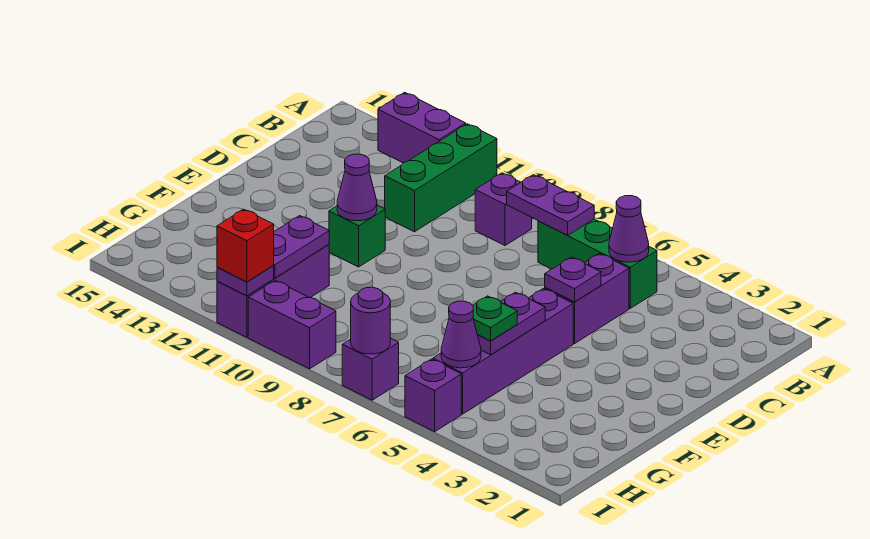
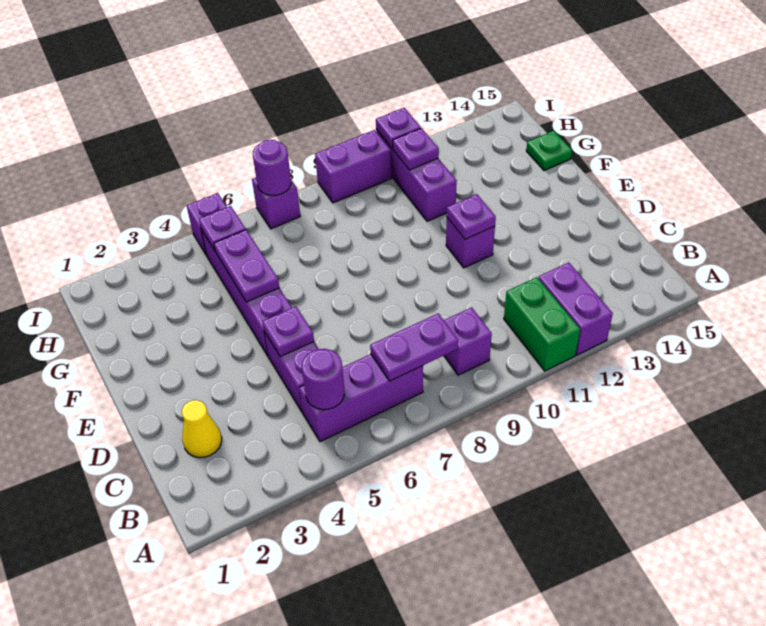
green brick A11:C11 level 1 -> green brick A11:B11 level 1
purple brick A12:A13 level 1 -> purple brick A12:B12 level 1
green brick B5:B7 level 1 -> purple brick B5:B7 level 1
purple cone B5 level 2 -> purple round brick B5 level 2
none -> yellow cone C2 level 1
green brick E11 level 1 -> purple brick E11 level 1
purple cone E11 level 2 -> purple plate E11 level 2
green plate G5 level 3 -> green plate G15 level 1
purple plate G11:H11 level 2 -> purple plate H11 level 2
purple cone H5 level 2 -> purple plate H5 level 2
red brick I11 level 3 -> none

